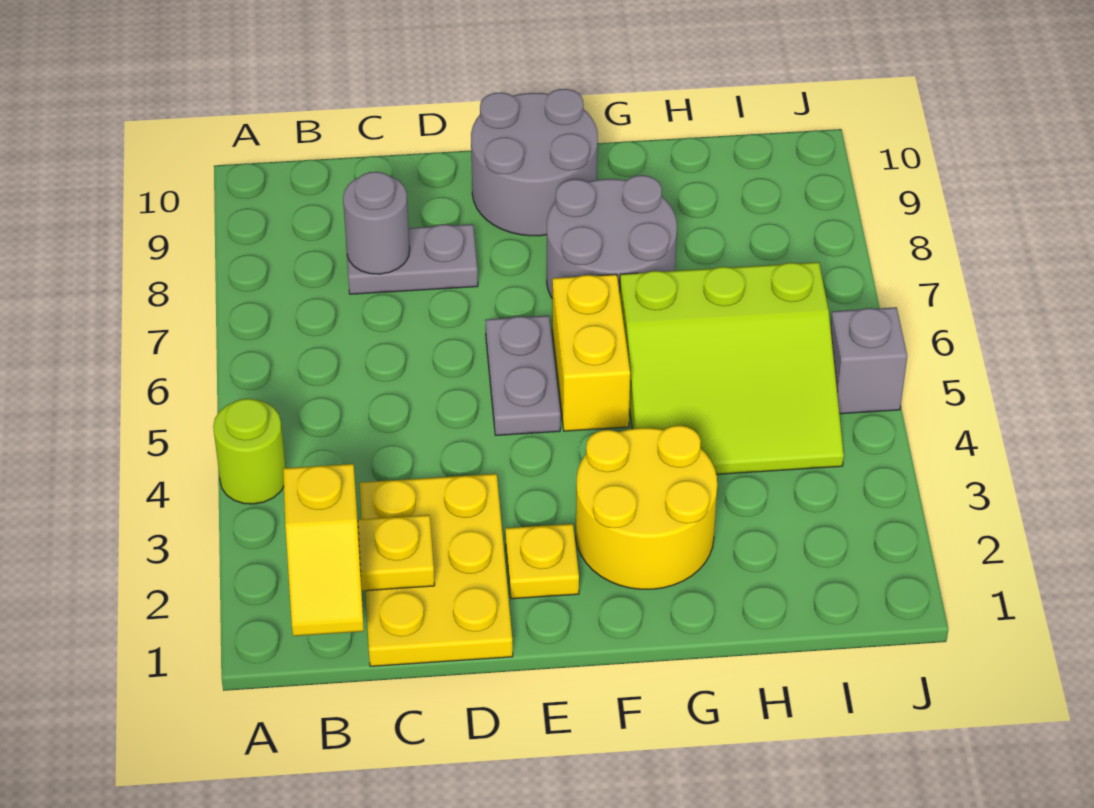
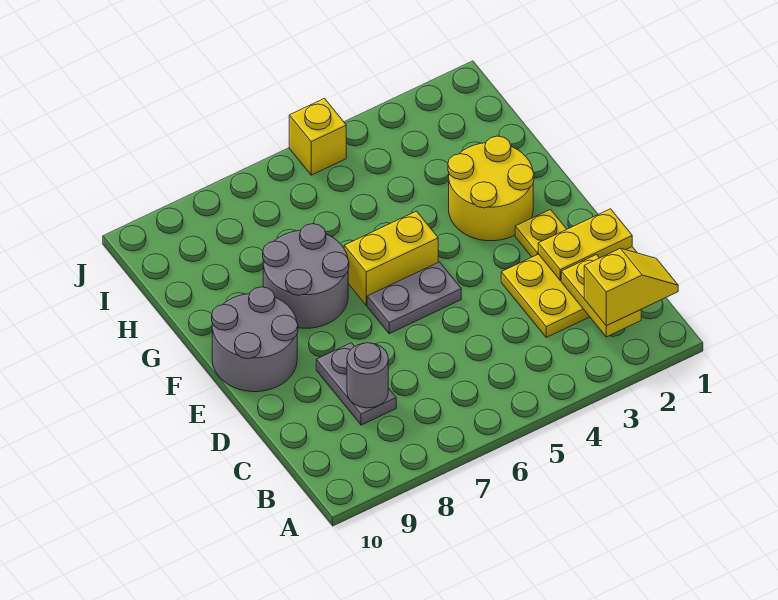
lime round brick A4 level 1 -> none
none -> yellow plate D1:D2 level 2
lime slope G4:I6 level 1 top 6 -> none
grey brick J5 level 1 -> yellow brick J5 level 1

